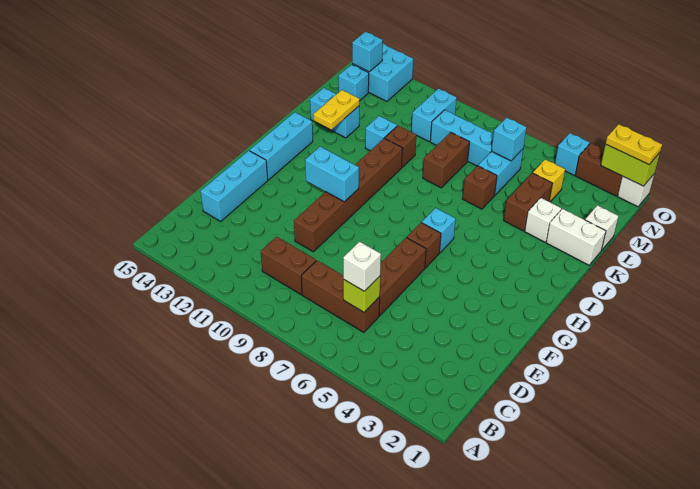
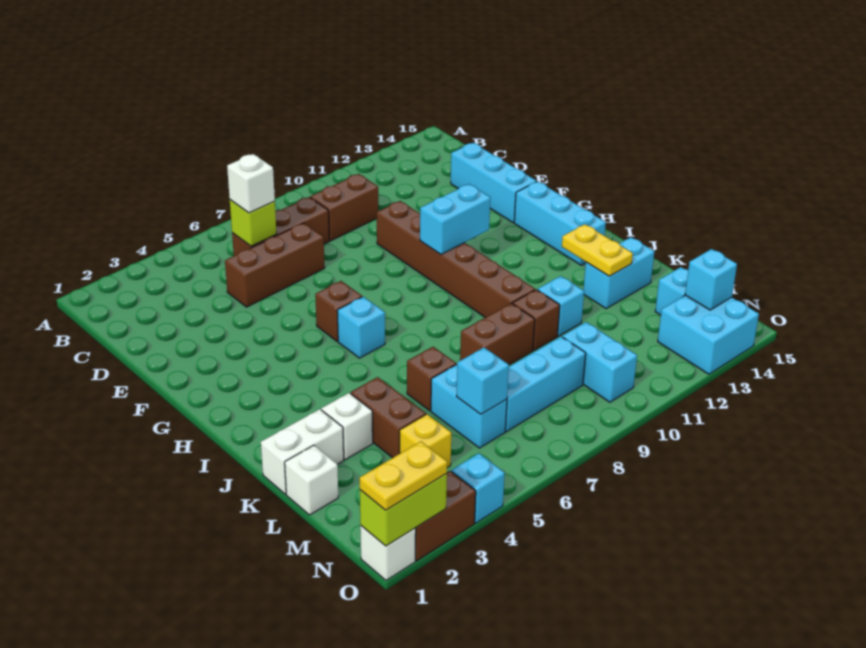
brown brick D6:F6 level 1 -> brown brick D5:D7 level 1
brown brick K8:L8 level 1 -> brown brick K8:K9 level 1

